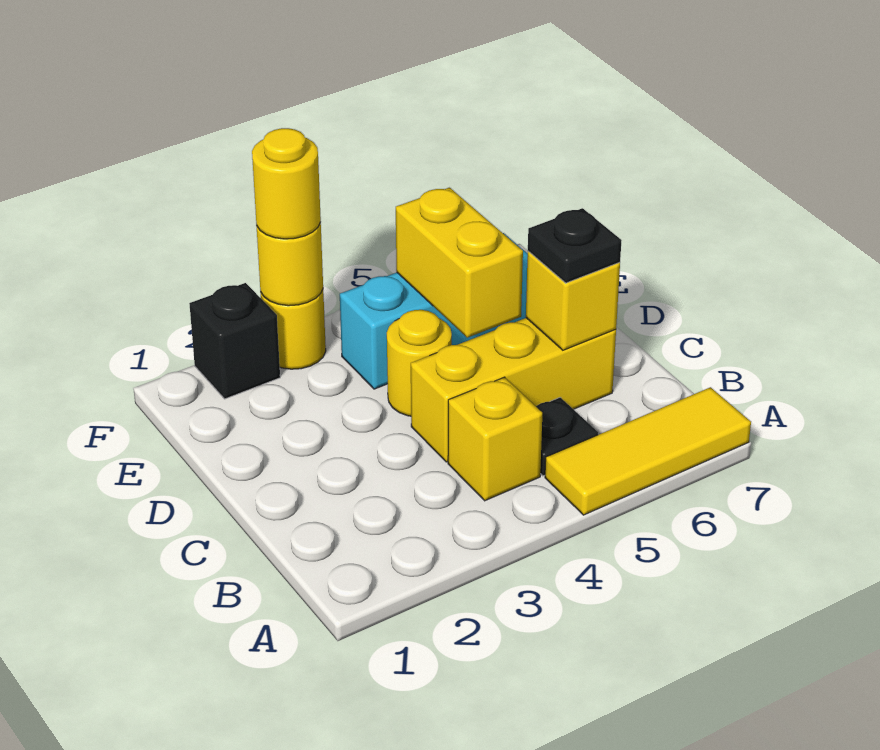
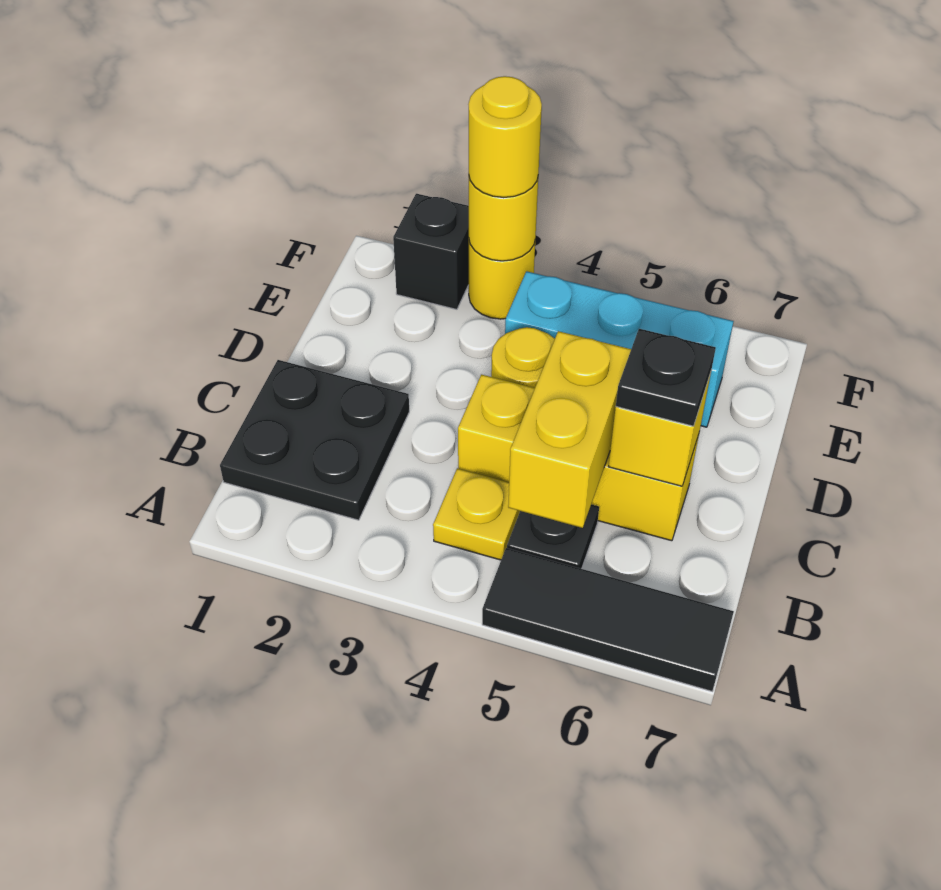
yellow tile A5:A7 level 1 -> black tile A5:A7 level 1
none -> black plate B1:C2 level 1
yellow brick B4 level 1 -> yellow plate B4 level 1
yellow brick D5:E5 level 2 -> yellow brick B5:C5 level 2

